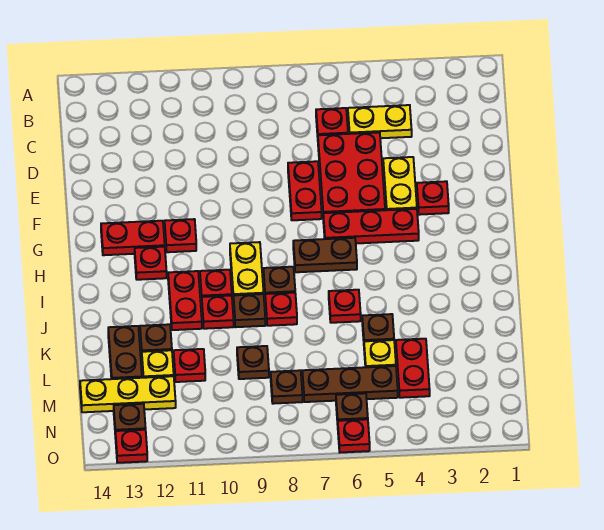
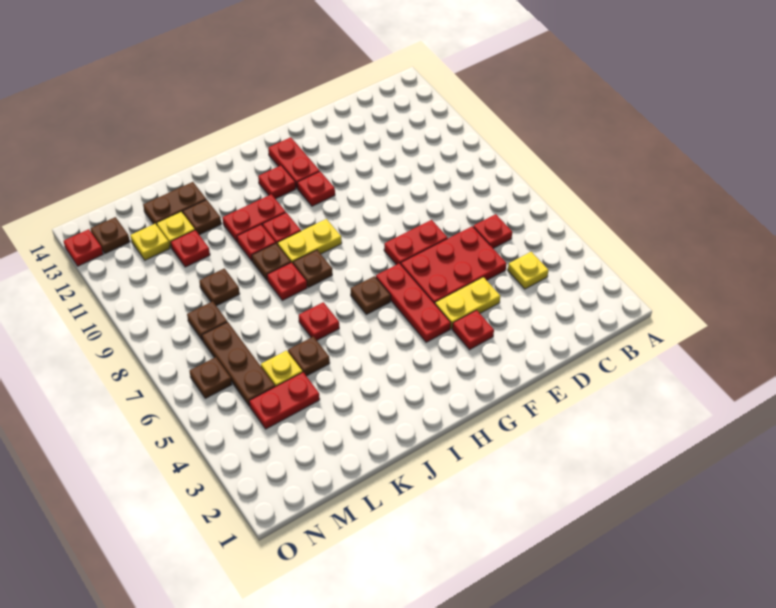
yellow plate C4:C5 level 1 -> yellow plate C4 level 1
brown plate H6:H7 level 1 -> brown plate H6 level 1
yellow plate M12:M14 level 1 -> yellow plate M12 level 1
red plate O6 level 1 -> none

